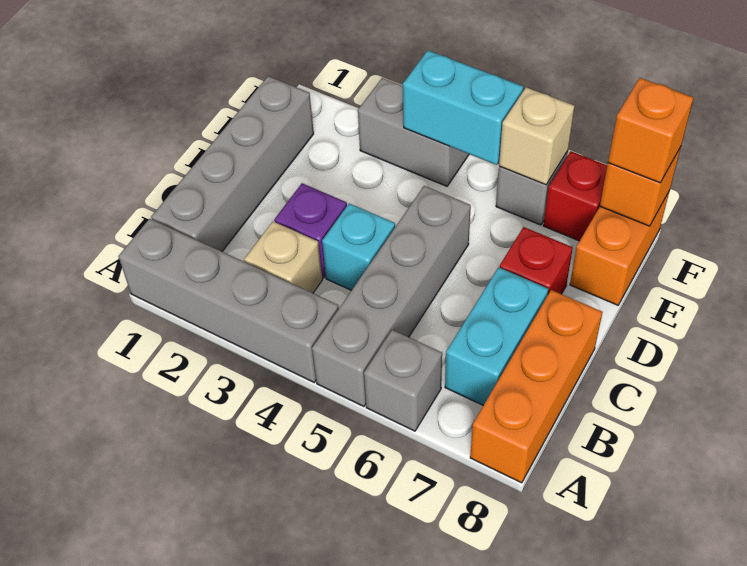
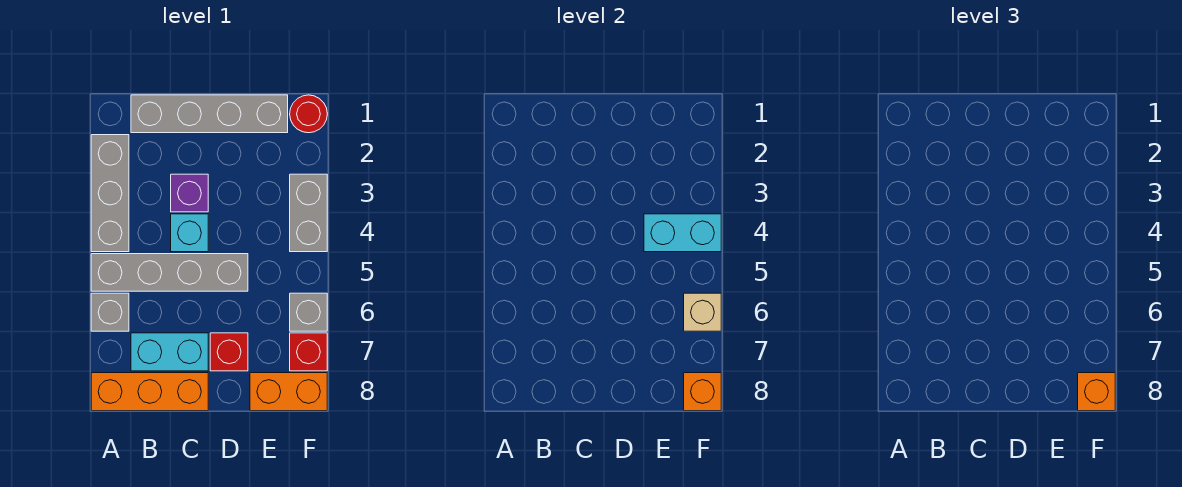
grey brick A1:A4 level 1 -> grey brick A2:A4 level 1
tan brick B3 level 1 -> none
none -> red round brick F1 level 1
cyan brick F4:F5 level 2 -> cyan brick E4:F4 level 2

